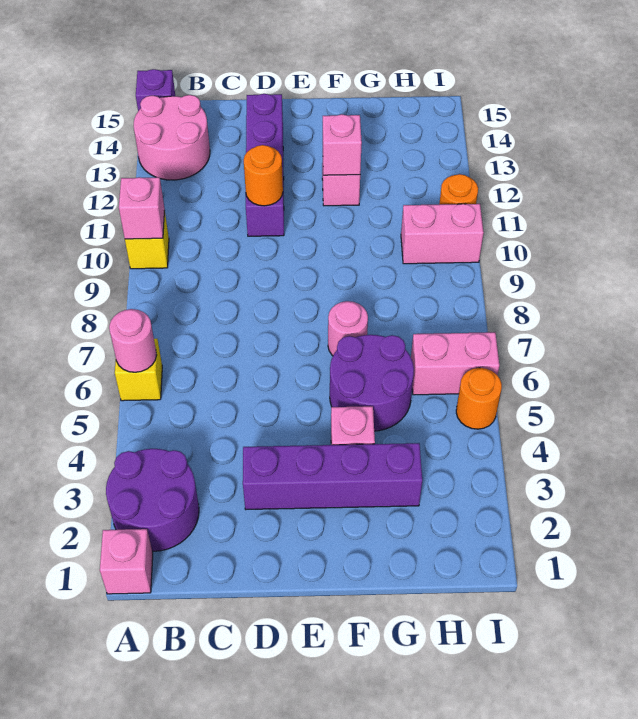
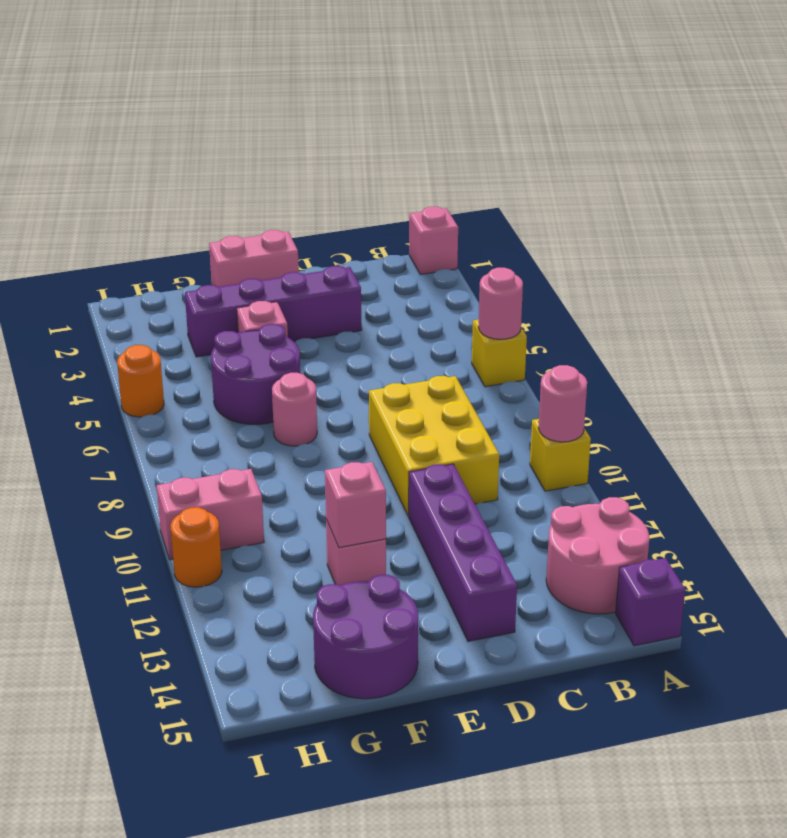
purple round brick A2:B3 level 1 -> purple round brick F14:G15 level 1
pink brick A10 level 2 -> pink round brick A10 level 2
none -> yellow brick C8:D10 level 1
orange round brick D11 level 2 -> none
pink brick H6:I6 level 1 -> pink brick E1:F1 level 1

